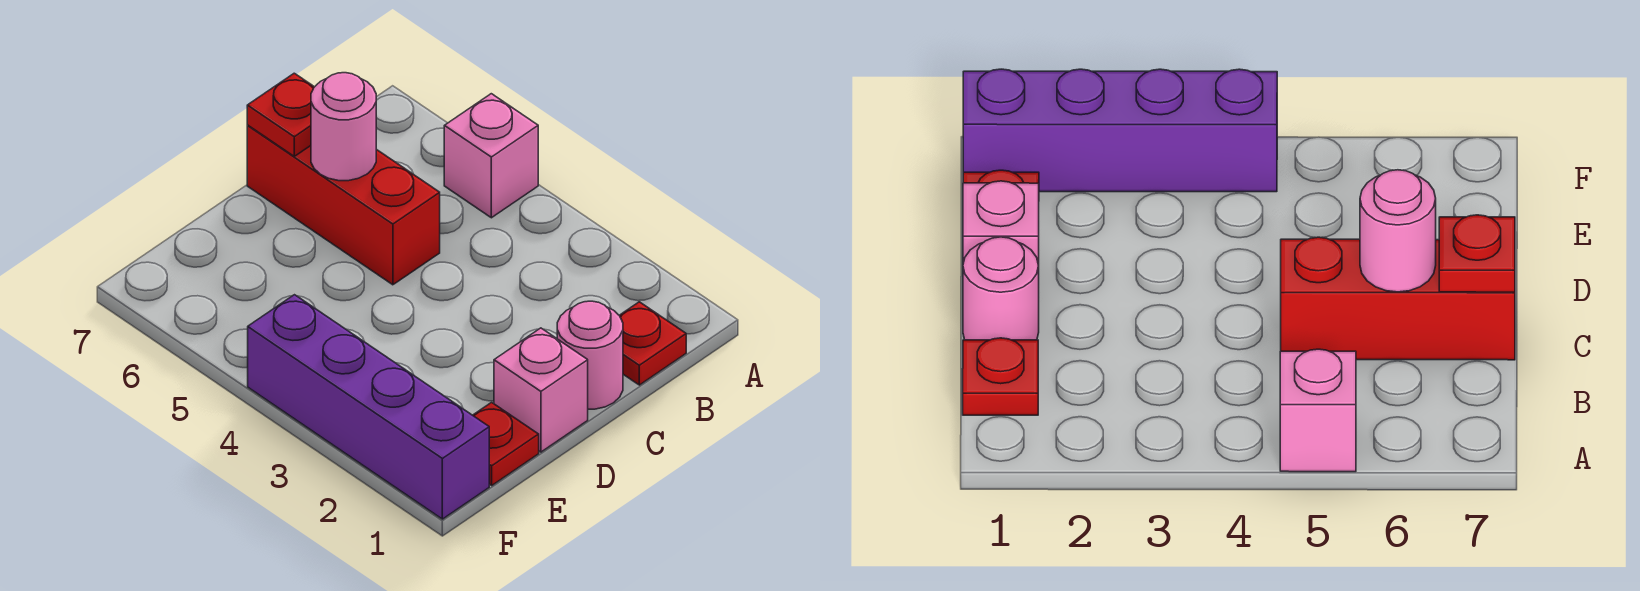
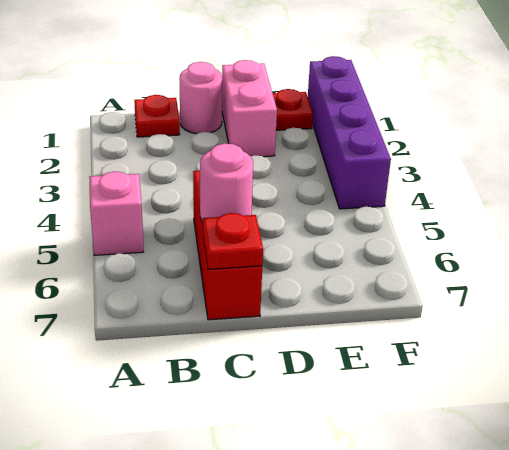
pink brick D1 level 1 -> pink brick D1:D2 level 1

